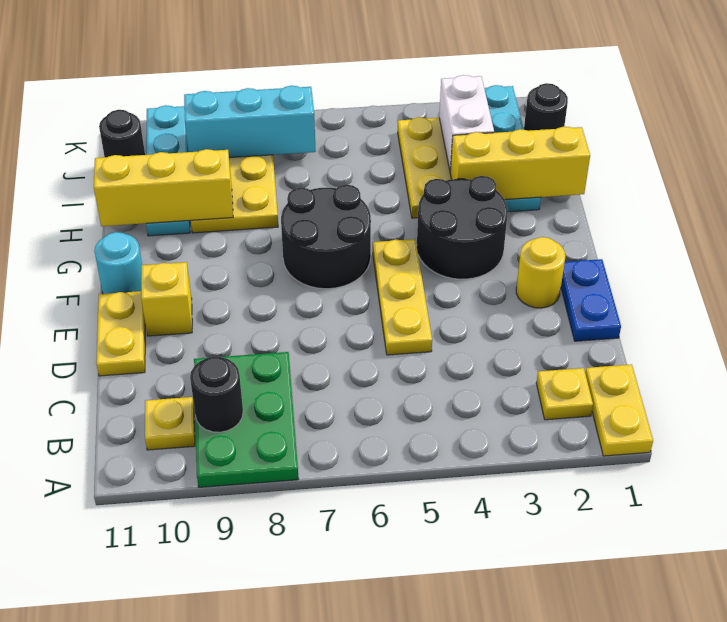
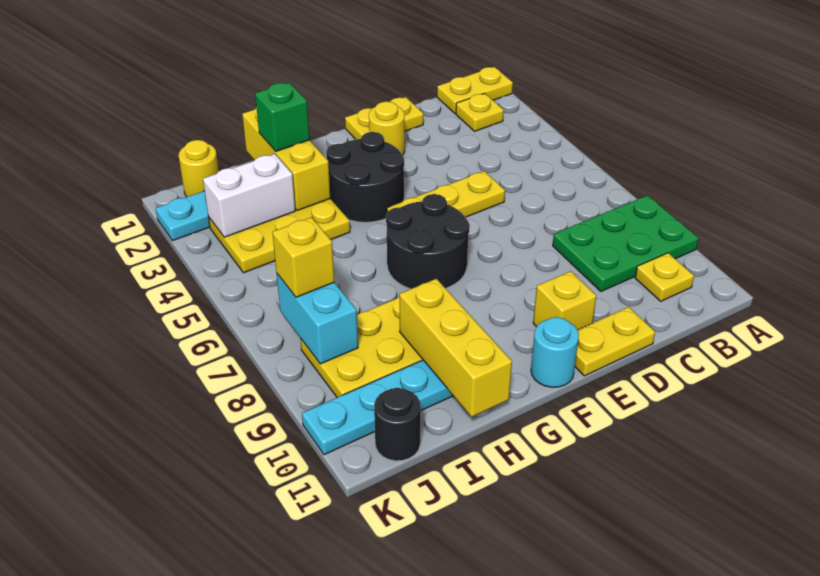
black round brick B9 level 2 -> none
blue plate D1:E1 level 1 -> yellow plate D1:E1 level 1
none -> green brick H2 level 3
black round brick J1 level 1 -> yellow round brick J1 level 1
cyan brick J7:J9 level 2 -> cyan brick J7:J8 level 2
none -> yellow brick J7 level 3

